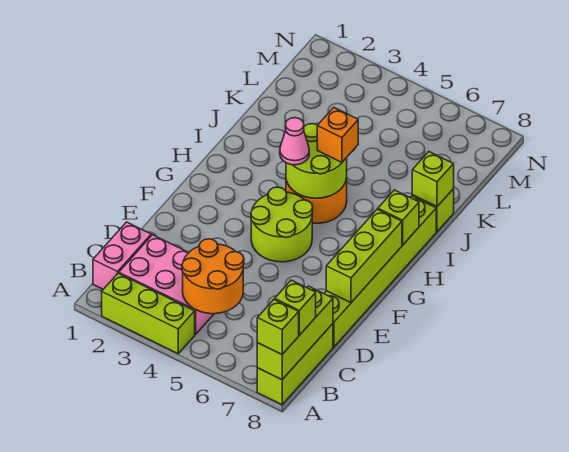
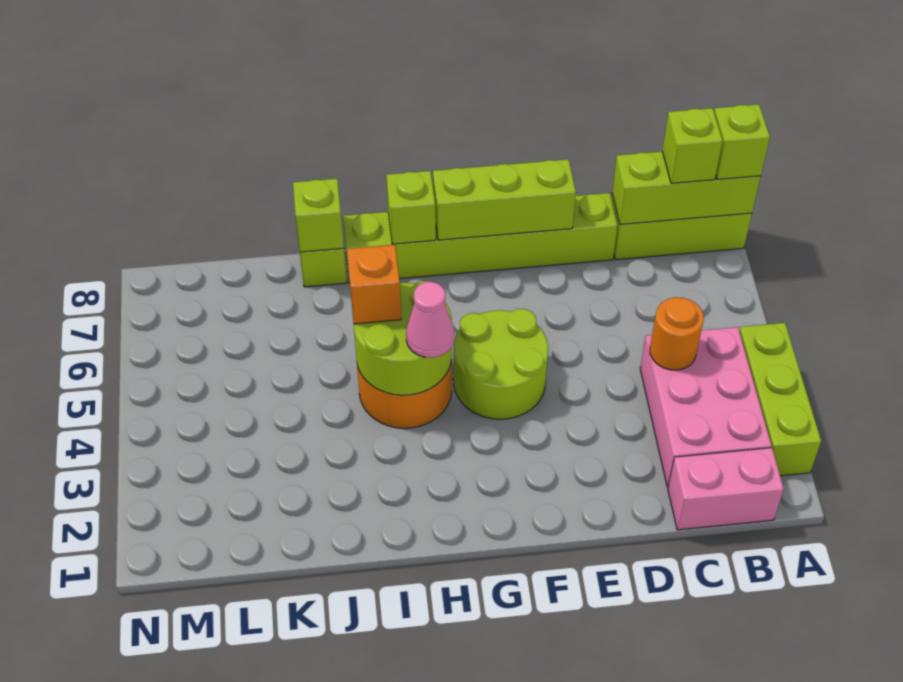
orange round brick B4:C5 level 2 -> orange round brick C4 level 2

